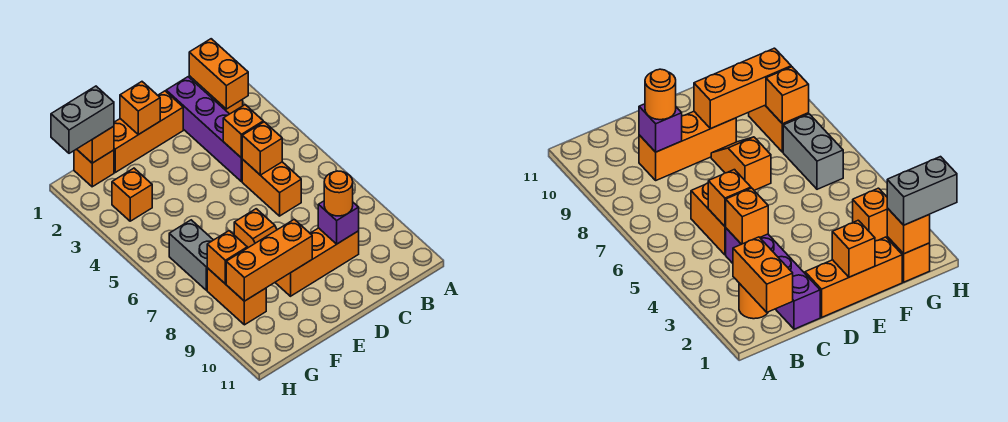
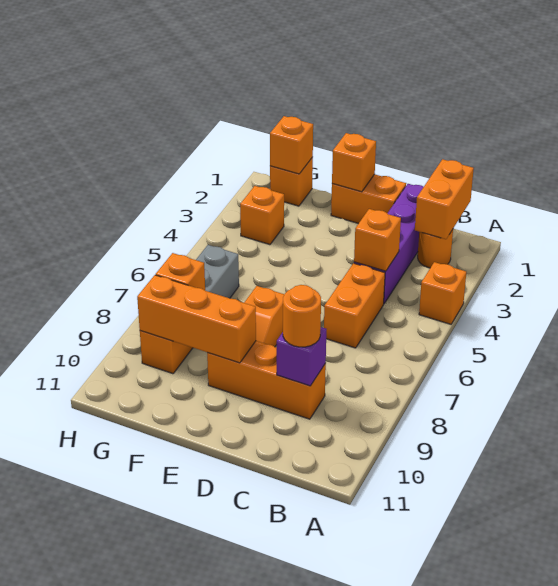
orange brick C5 level 2 -> orange brick A4 level 1
orange brick D1:F1 level 1 -> orange brick D1:E1 level 1
grey brick G1:H1 level 3 -> none

